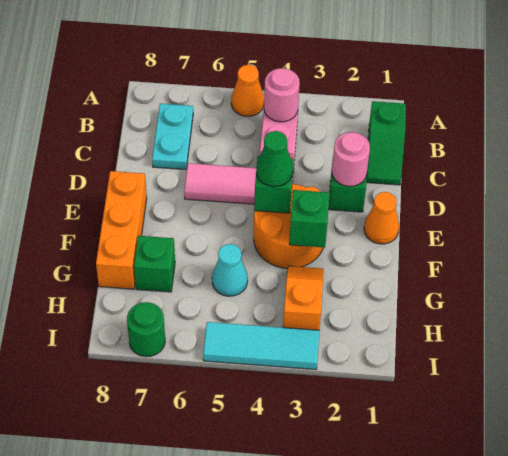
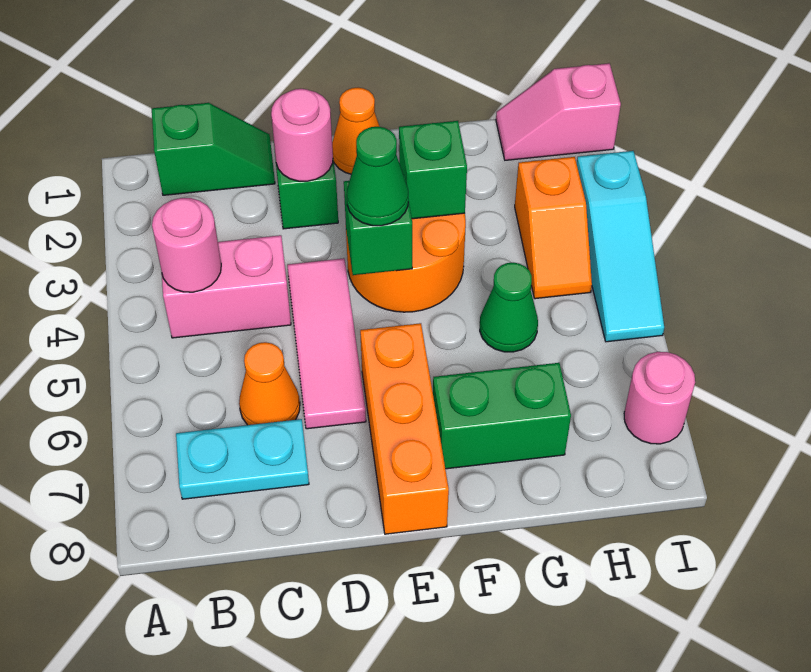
orange cone A5 level 1 -> orange cone C6 level 1
orange brick E8:G8 level 1 -> orange brick E6:E8 level 1
orange slope G3:H3 level 1 top H -> orange slope H3:H4 level 1 top 3
cyan cone G5 level 1 -> green cone G5 level 1
green brick G7 level 1 -> green brick F7:G7 level 1
none -> pink slope H1:I1 level 1 top I
cyan tile I3:I5 level 1 -> cyan slope I3:I5 level 1 top 3
green round brick I7 level 1 -> pink round brick I7 level 1

